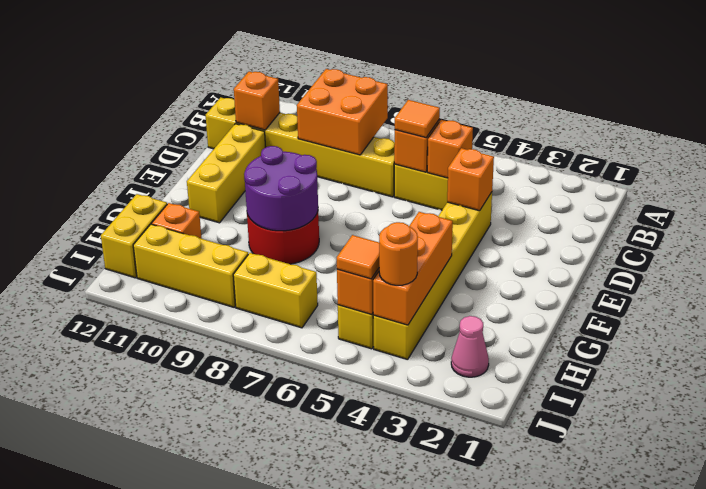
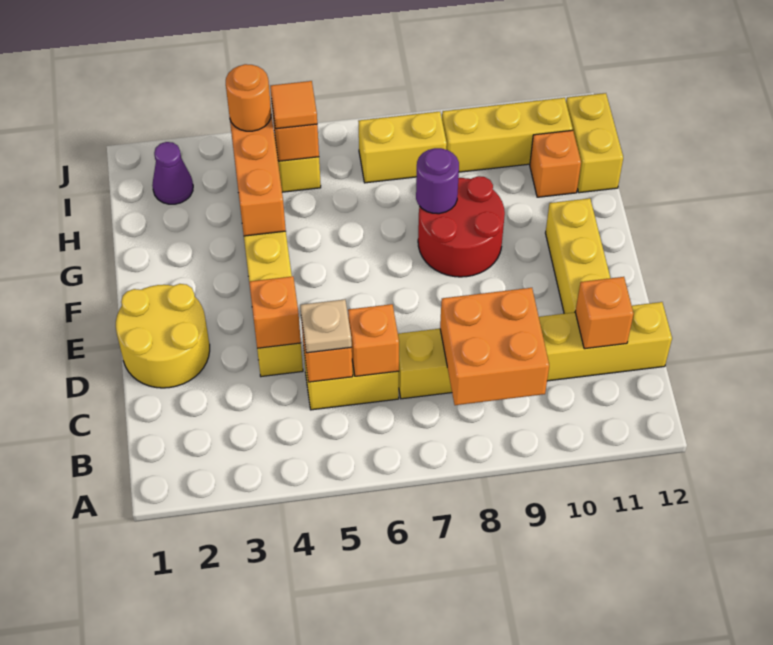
none -> tan plate C5 level 3
orange tile C6 level 3 -> none
none -> yellow round brick D1:E2 level 1
purple round brick F8:G9 level 2 -> purple round brick G8 level 2
pink cone I2 level 1 -> purple cone I2 level 1

